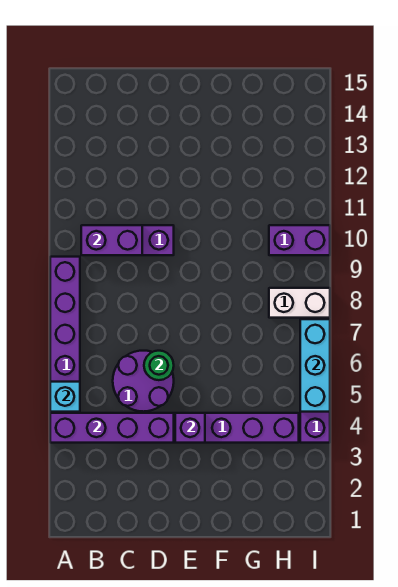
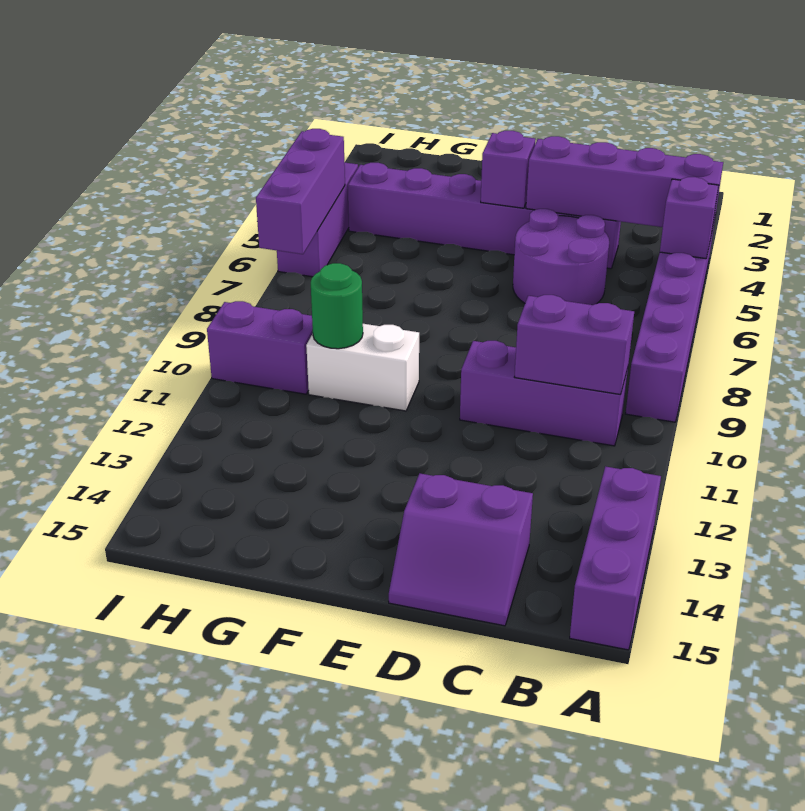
cyan brick A5 level 2 -> purple brick A5 level 2
none -> purple brick A13:A15 level 1
none -> purple slope C14:D15 level 1 top 14
green round brick D6 level 2 -> green round brick G10 level 2
white brick H8:I8 level 1 -> white brick F10:G10 level 1
cyan brick I5:I7 level 2 -> purple brick I5:I7 level 2

